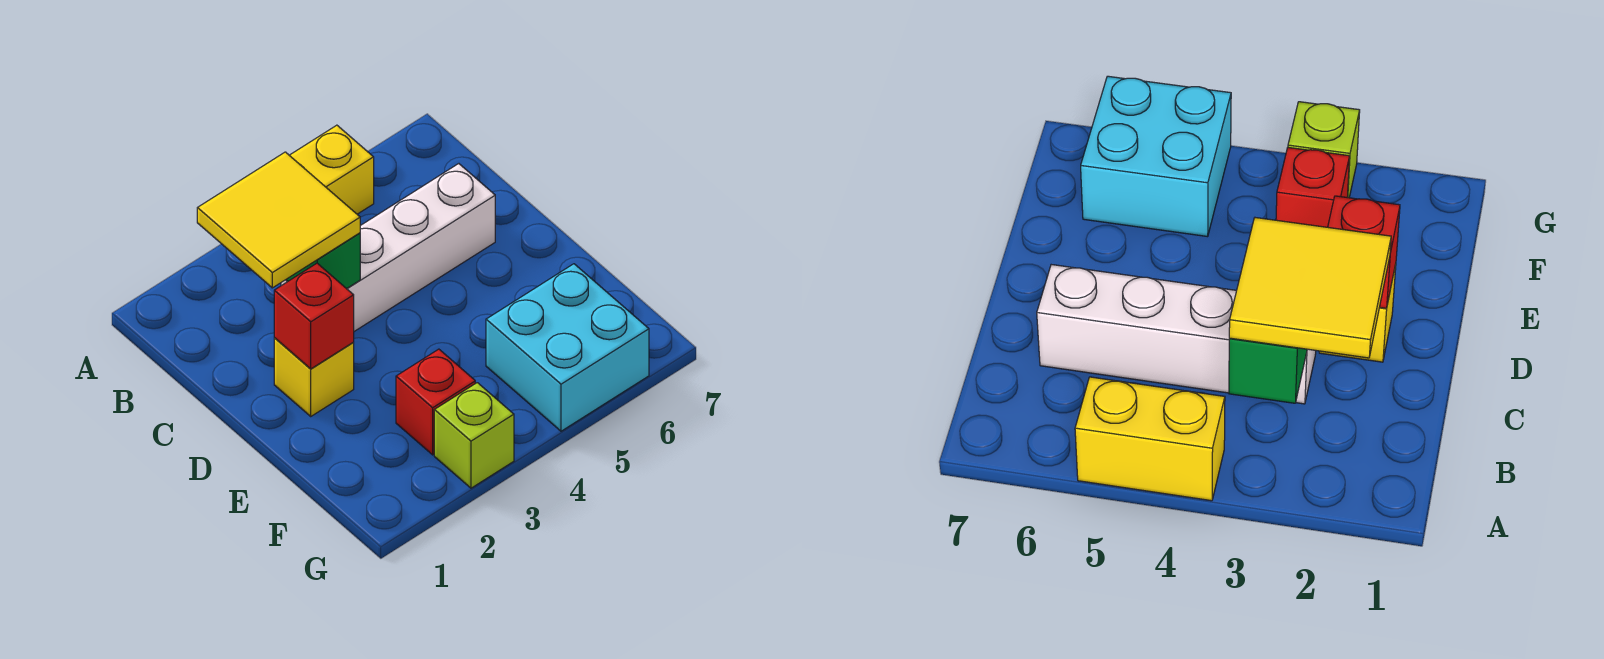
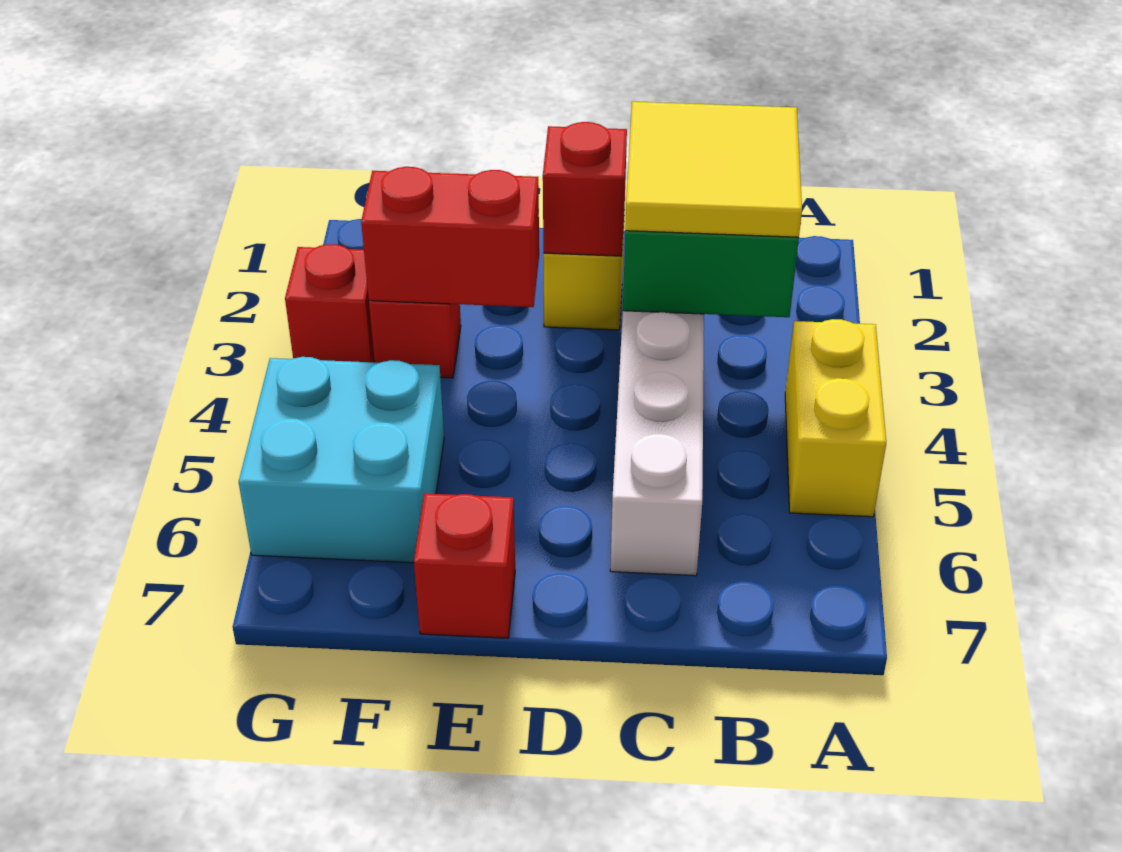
none -> red brick E3:F3 level 2
none -> red brick E7 level 1
lime brick G3 level 1 -> red brick G3 level 1

